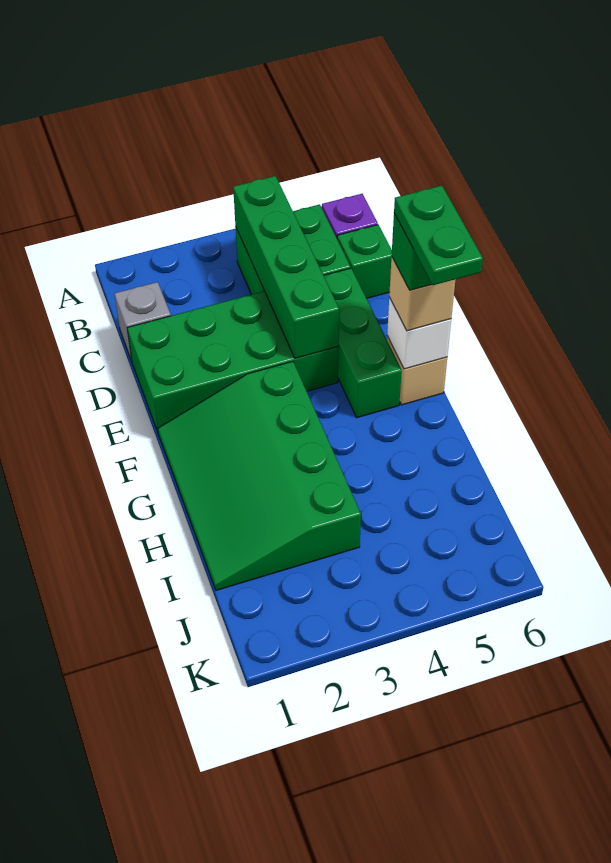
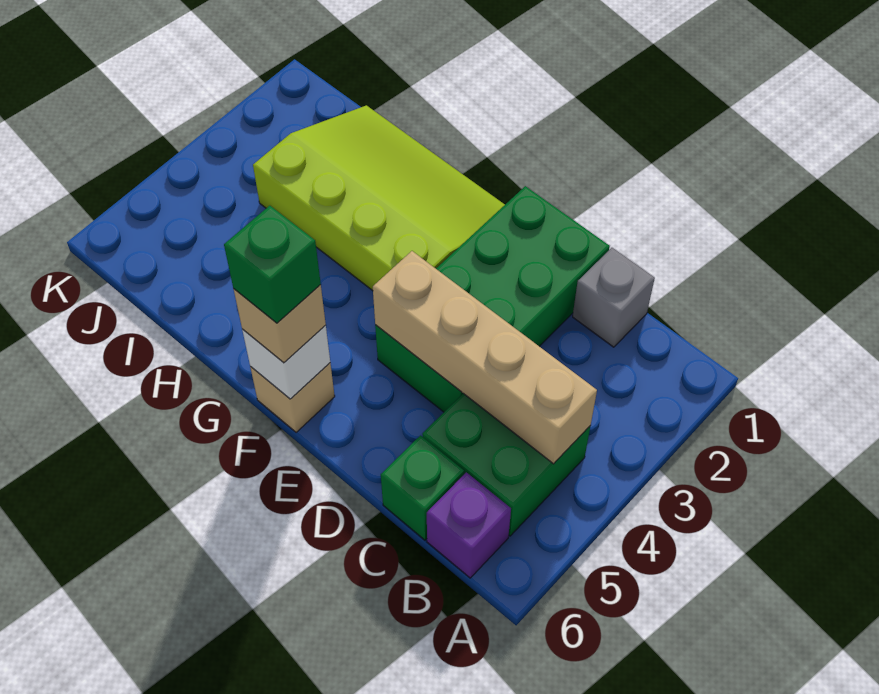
green brick B4:E4 level 2 -> tan brick B4:E4 level 2
green brick D5:F5 level 1 -> none
green slope F1:I3 level 1 top 3 -> lime slope F1:I3 level 1 top 3
green plate F6:G6 level 5 -> none

